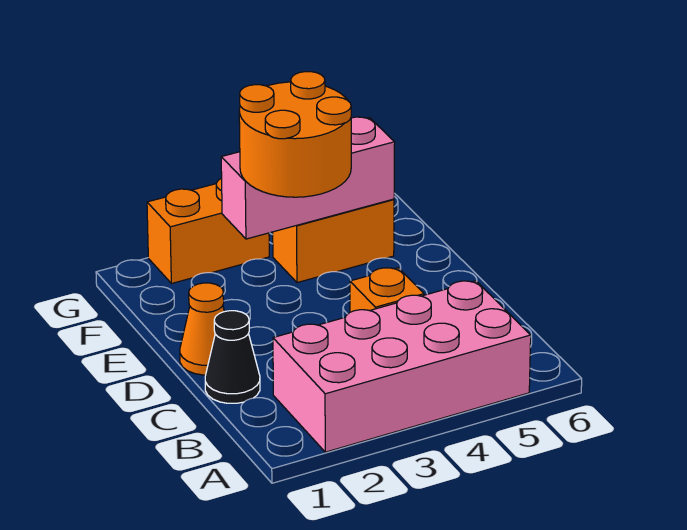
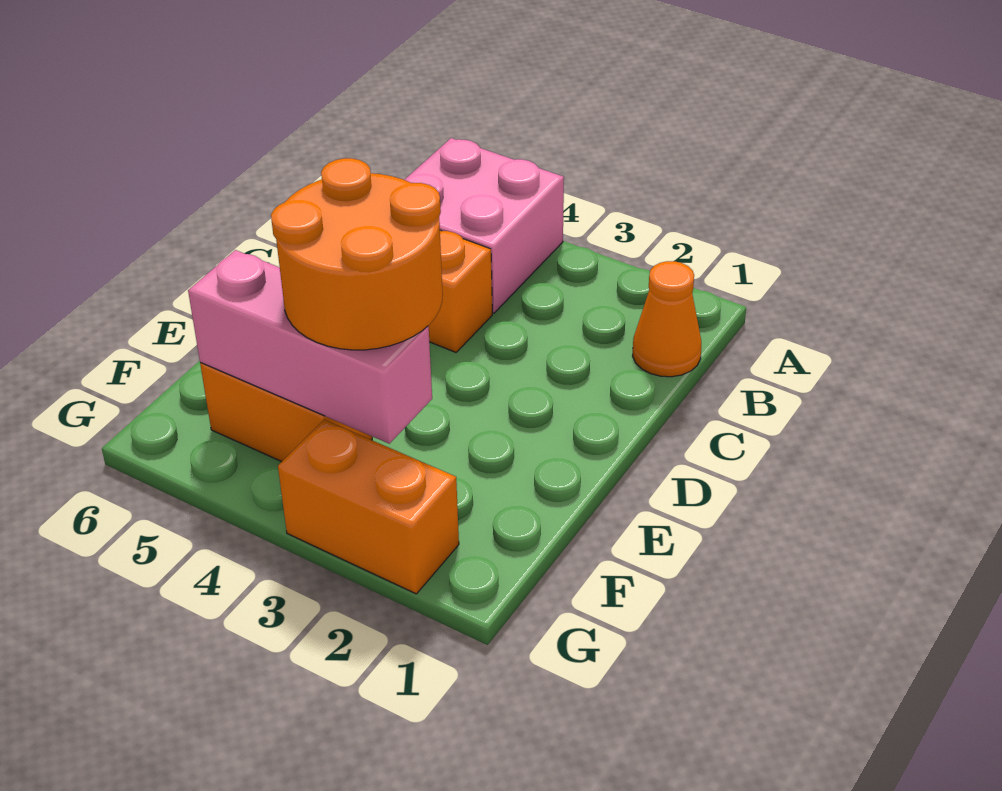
pink brick A2:B5 level 1 -> pink brick A4:B5 level 1
black cone C1 level 1 -> none
orange cone D1 level 1 -> orange cone B1 level 1

